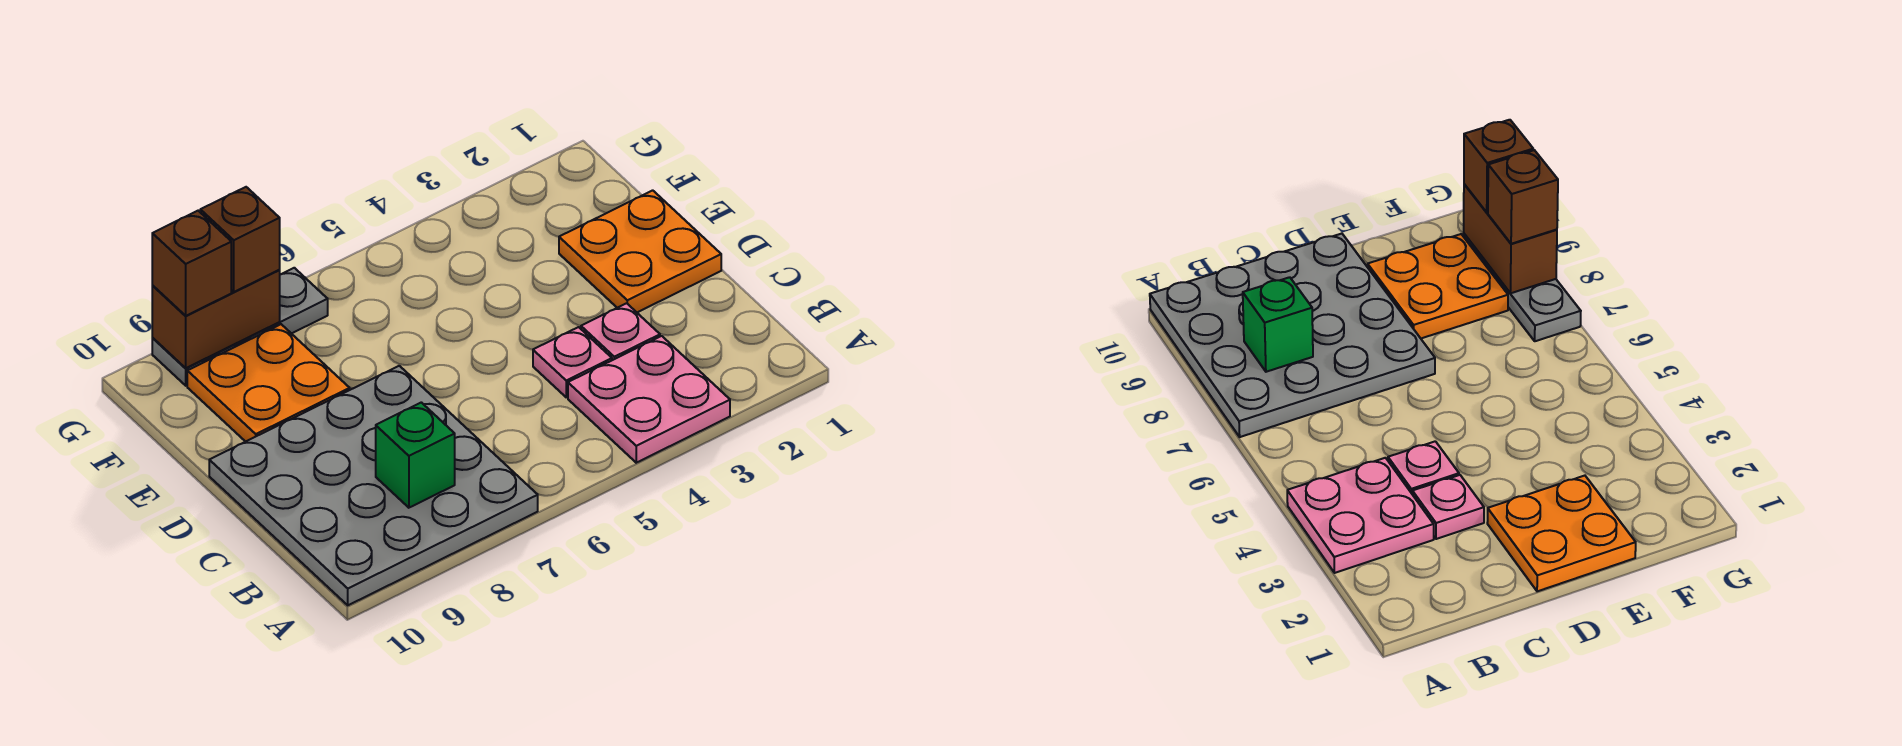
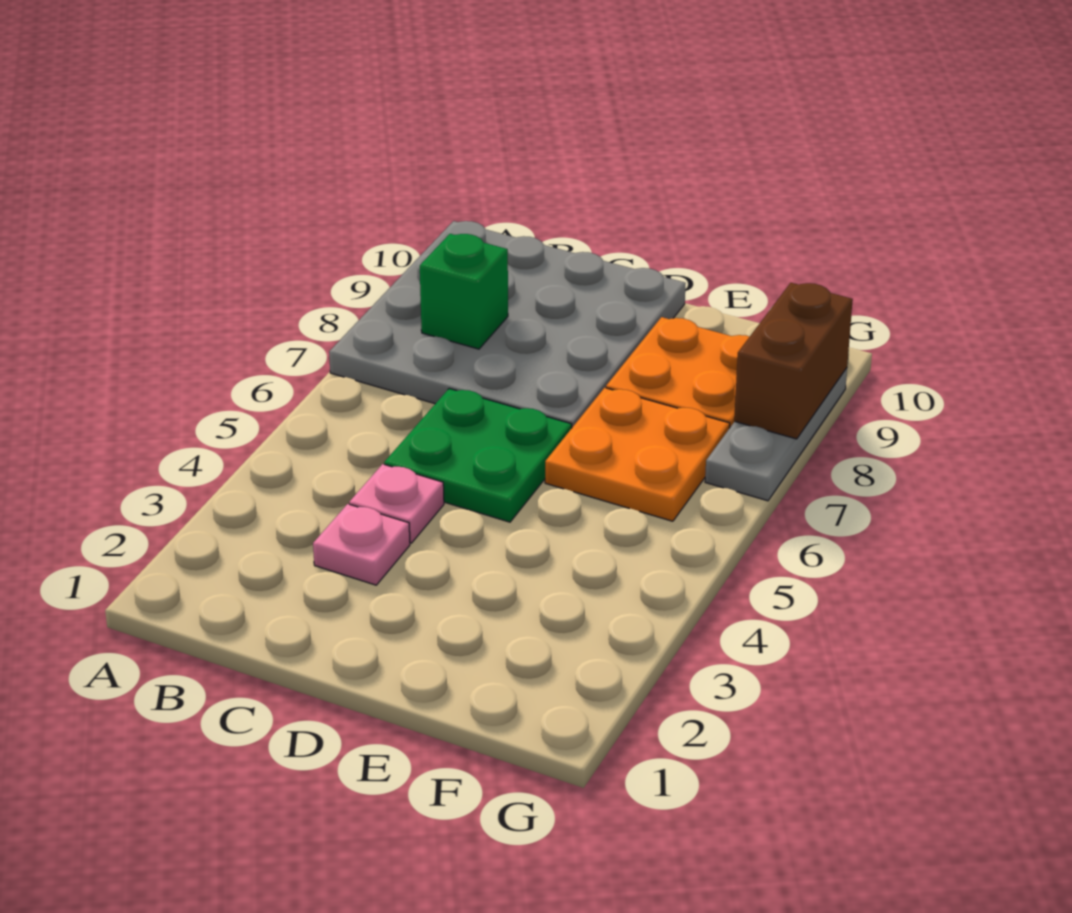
pink plate A3:B4 level 1 -> none
none -> green plate C5:D6 level 1
orange plate D1:E2 level 1 -> orange plate E6:F7 level 1
brown brick G8 level 3 -> none
brown brick G9 level 3 -> none

